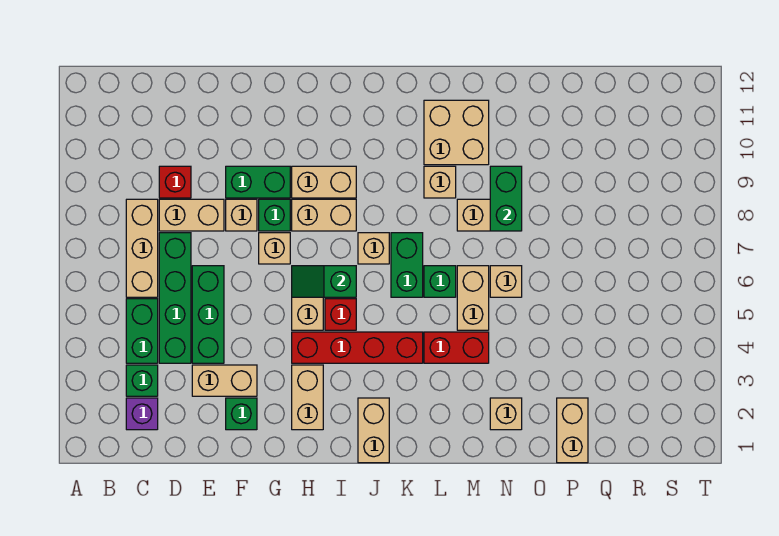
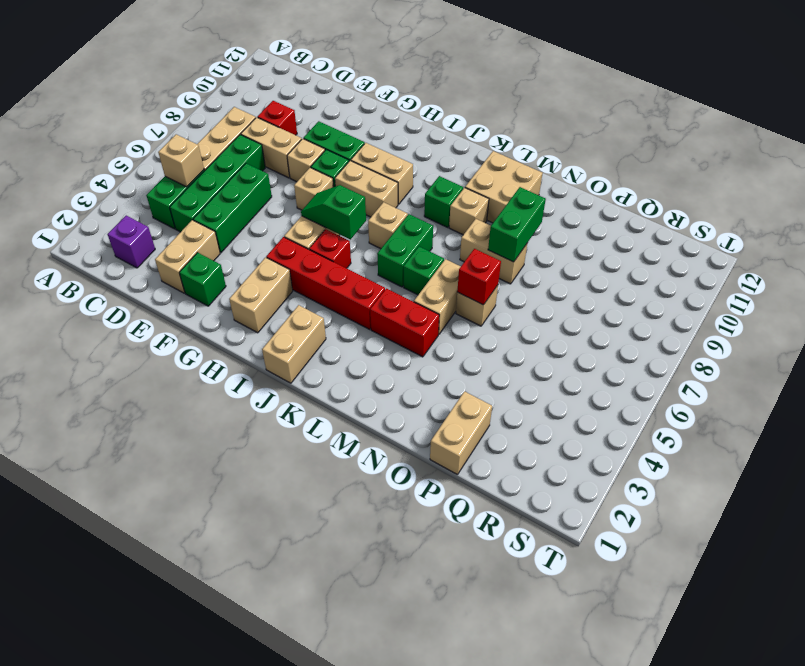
green brick C3 level 1 -> green brick K9 level 1
tan brick E3:F3 level 1 -> tan brick E2:E3 level 1
tan brick N2 level 1 -> tan brick C5 level 2
none -> red brick N6 level 2

